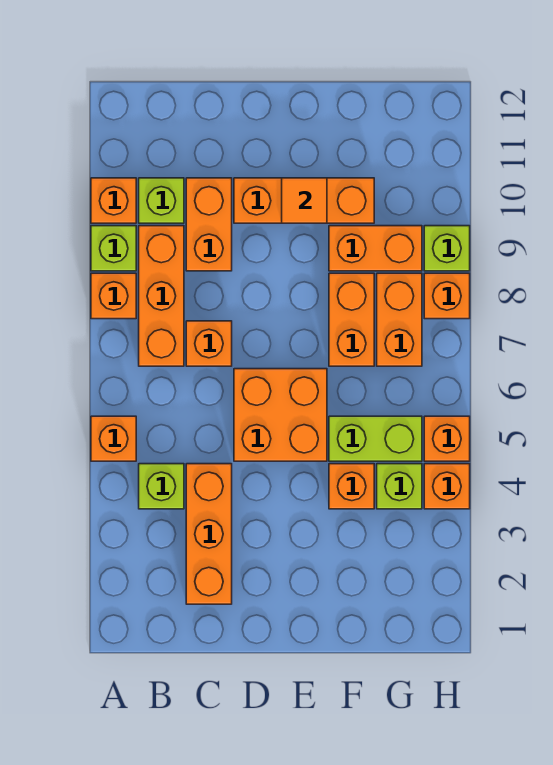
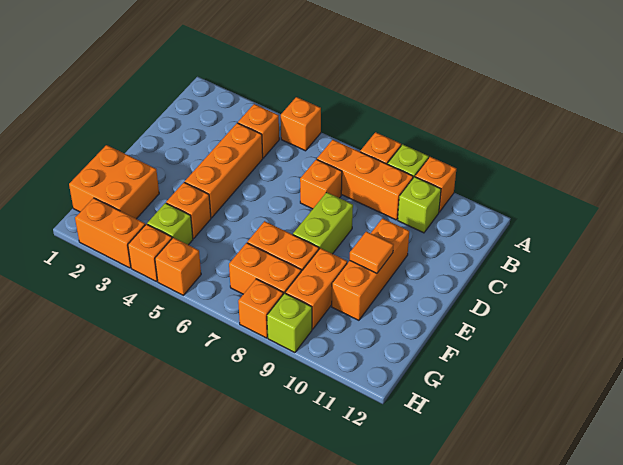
lime brick B4 level 1 -> orange brick B4 level 1
orange brick C2:C4 level 1 -> orange brick C4:E4 level 1
orange brick C9:C10 level 1 -> orange brick H2:H3 level 1
orange brick D5:E6 level 1 -> orange brick F1:G2 level 1
lime brick F5:G5 level 1 -> lime brick D8:E8 level 1

